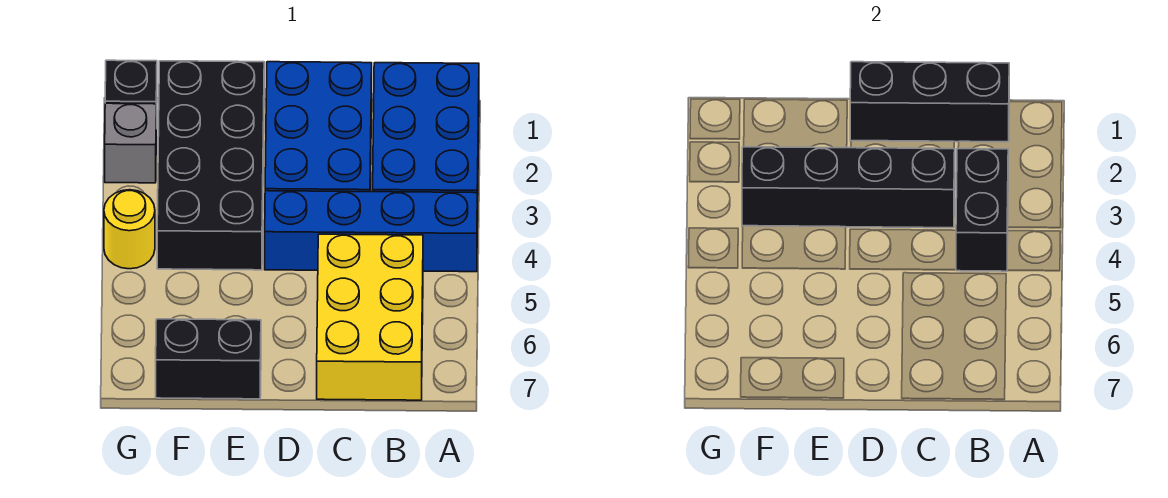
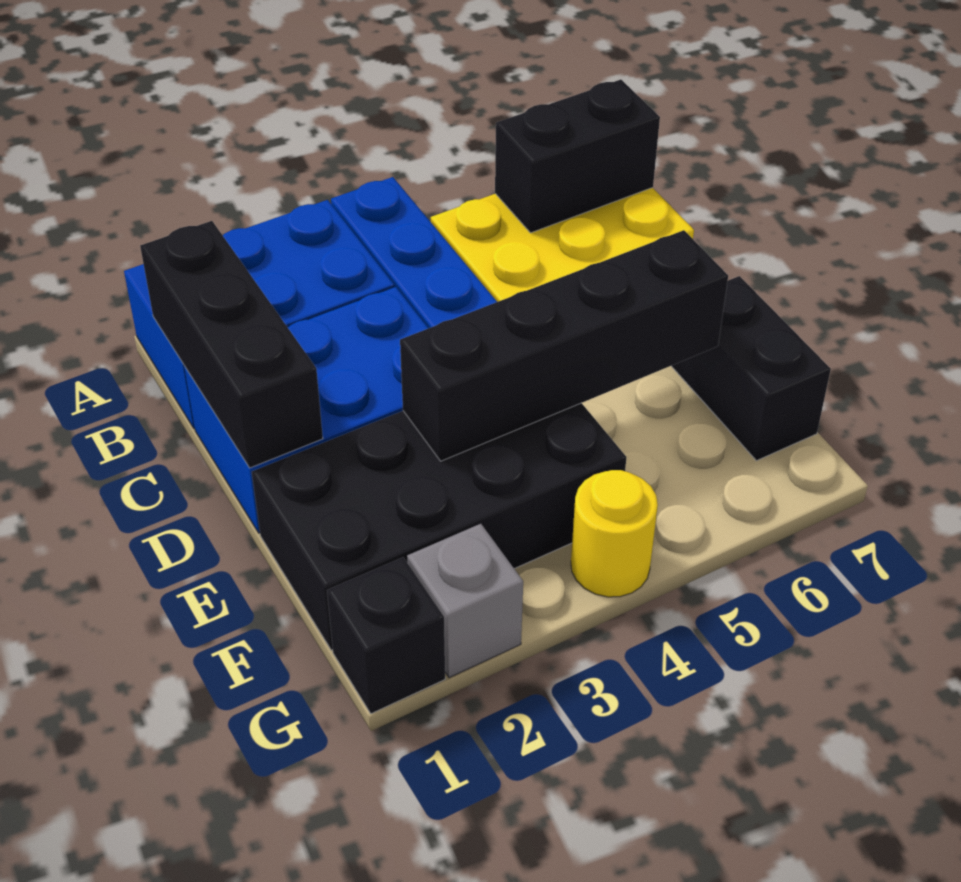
black brick B3:B4 level 2 -> black brick B6:B7 level 2
black brick C3:F3 level 2 -> black brick E3:E6 level 2

